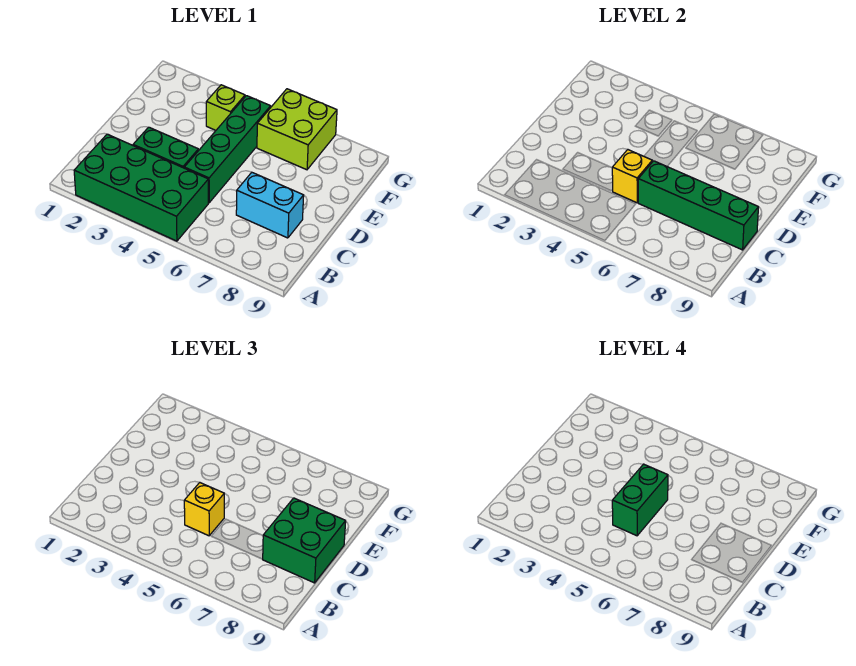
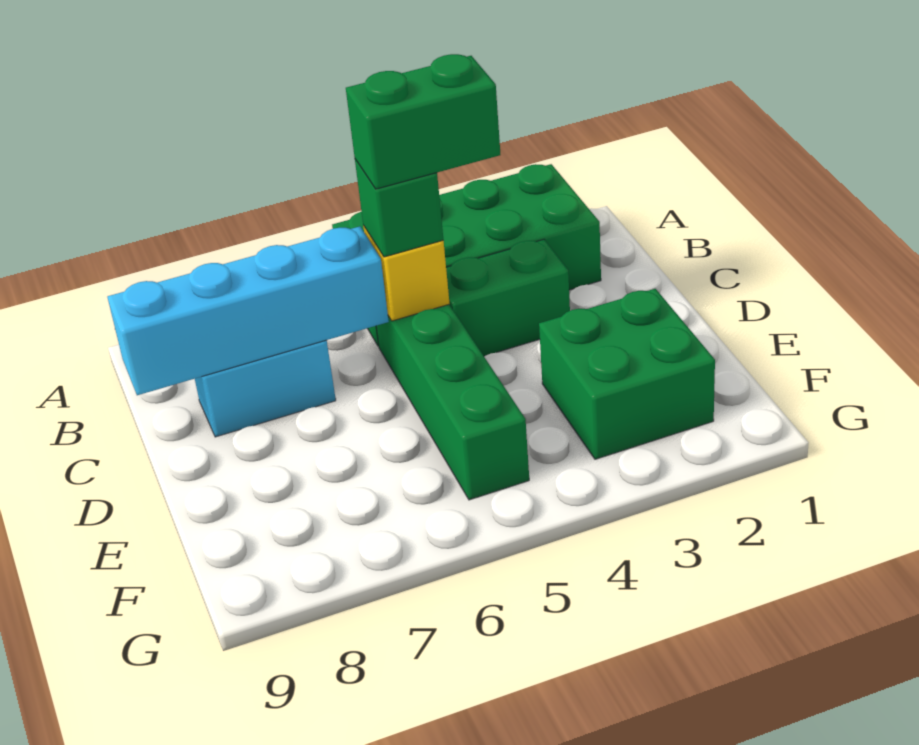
yellow brick C5 level 3 -> green brick C5 level 3
green brick C5:D5 level 4 -> green brick C4:C5 level 4
green brick C6:C9 level 2 -> cyan brick C6:C9 level 2
green brick C8:D9 level 3 -> green brick E2:F3 level 1
lime brick F4 level 1 -> none
lime brick F6:G7 level 1 -> none

